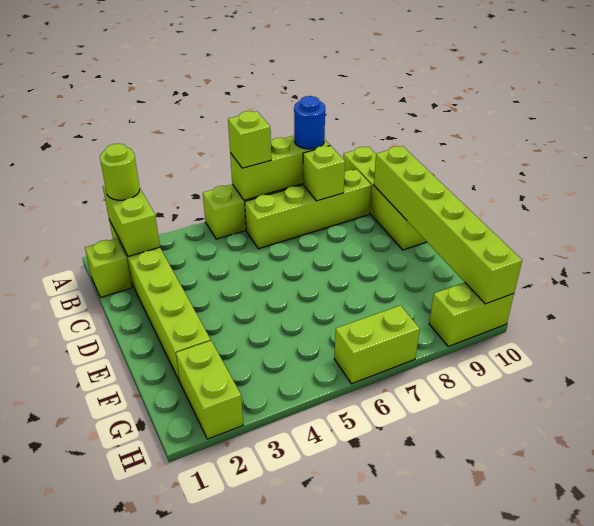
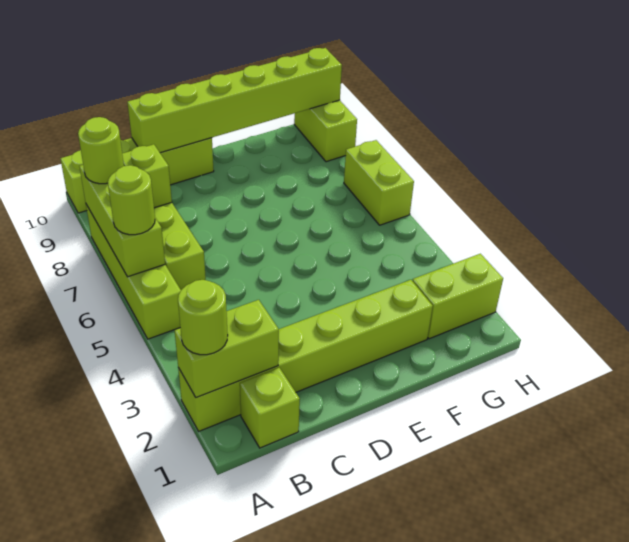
lime brick A6 level 3 -> lime round brick A6 level 3
blue round brick A8 level 3 -> lime round brick A8 level 3

